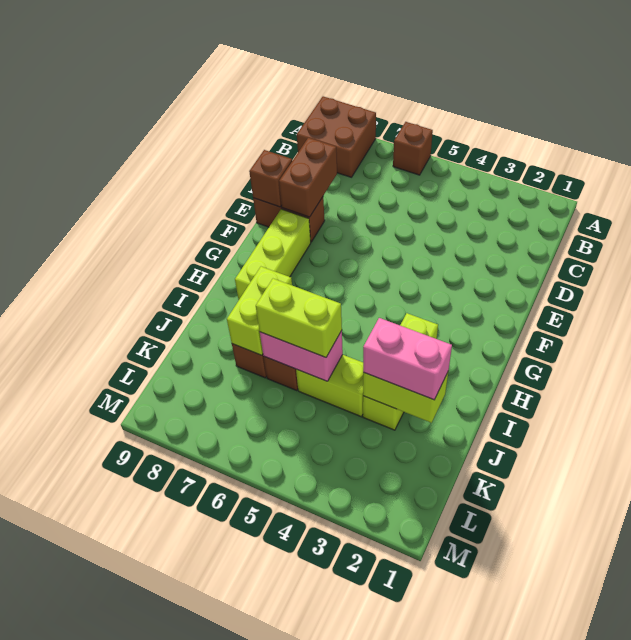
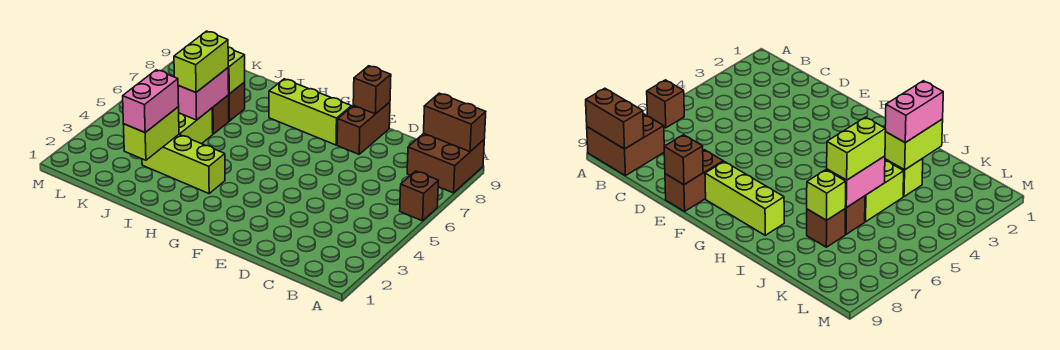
brown brick D8:E8 level 2 -> brown brick A9:B9 level 2
lime brick I7:J7 level 2 -> lime brick J7 level 2

